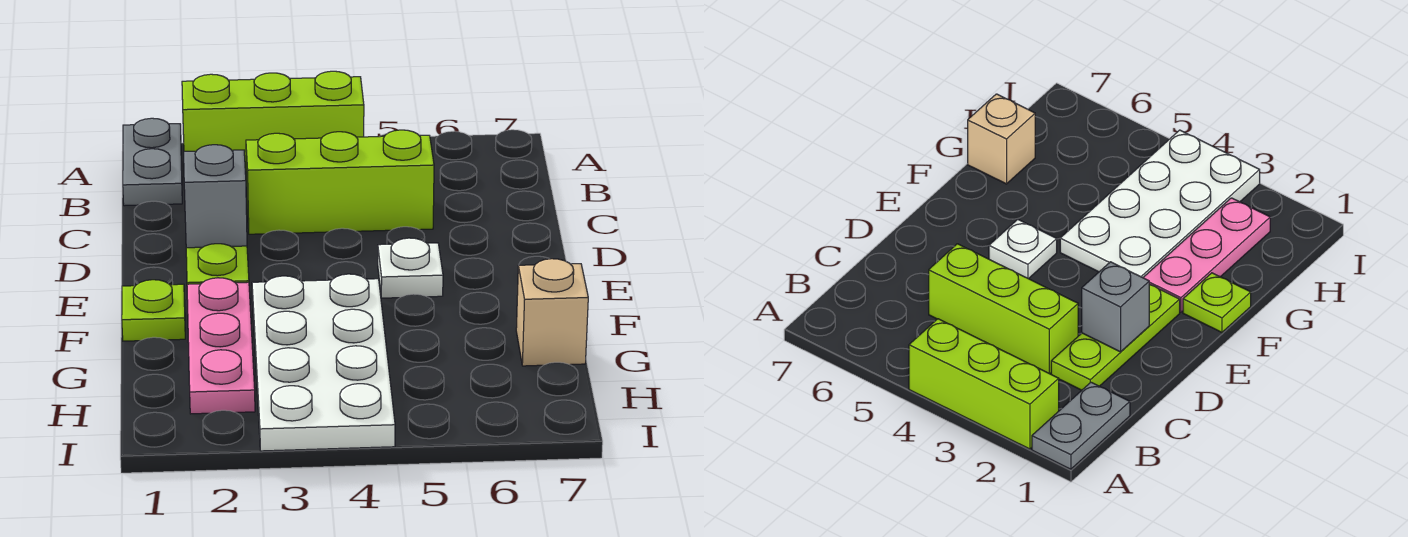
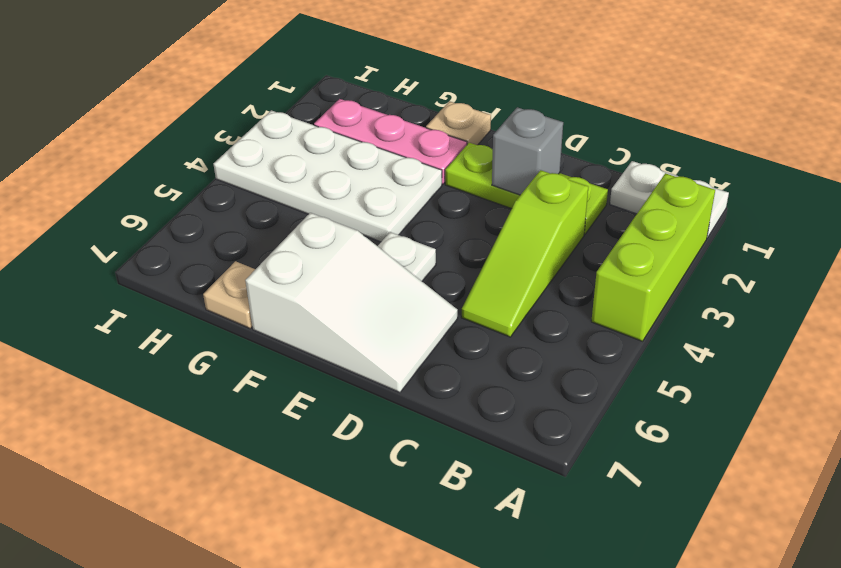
grey plate A1:B1 level 1 -> white plate A1:B1 level 1
lime brick C3:C5 level 1 -> lime slope C3:C5 level 1 top 3
none -> white slope D6:F7 level 1 top F
lime plate F1 level 1 -> tan plate F1 level 1
tan brick G7 level 1 -> tan plate G7 level 1

